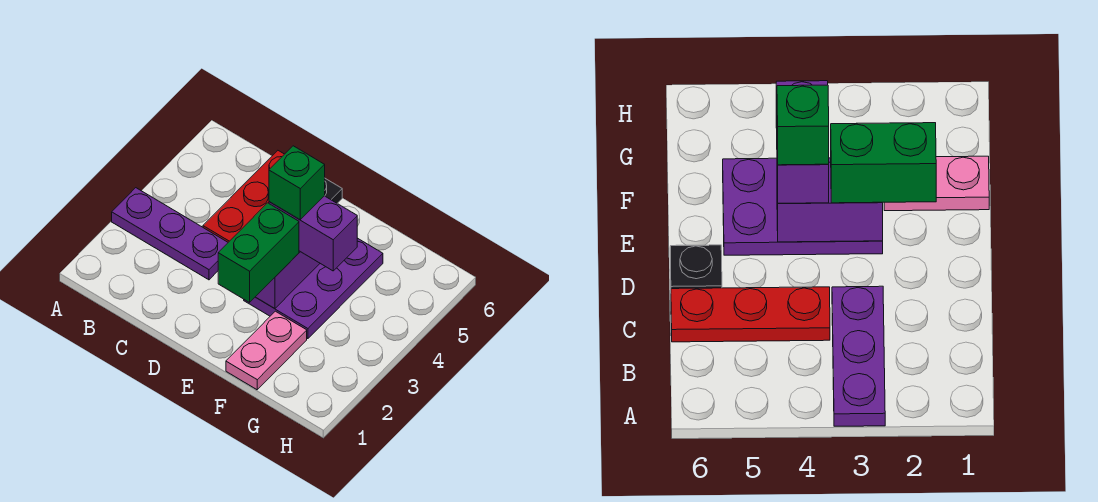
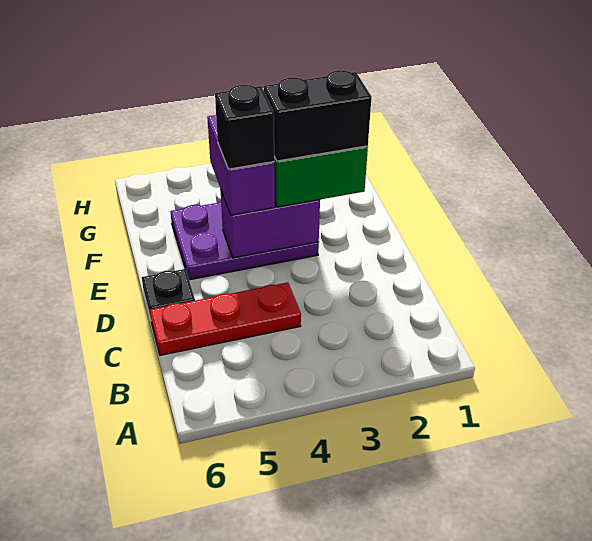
purple plate A3:C3 level 1 -> none
none -> black brick E2:E3 level 4
green brick E4 level 4 -> black brick E4 level 4
pink plate F1:F2 level 1 -> none

